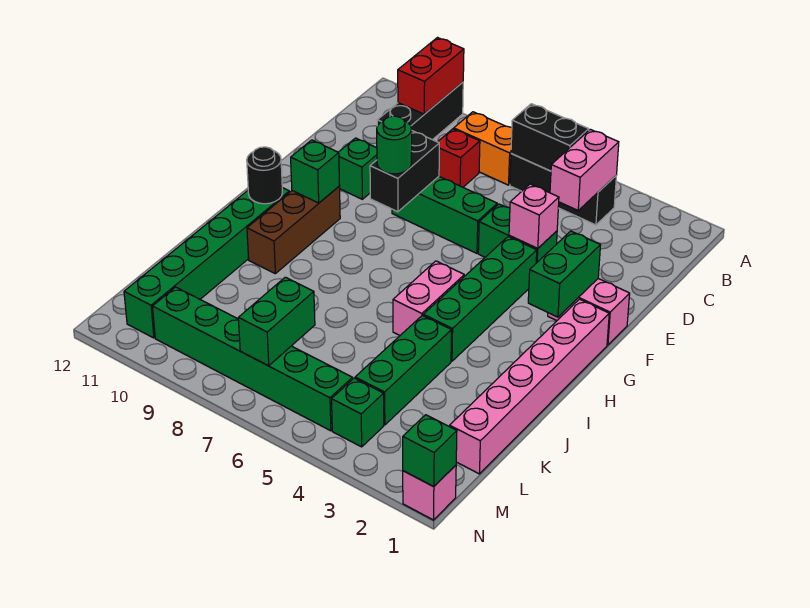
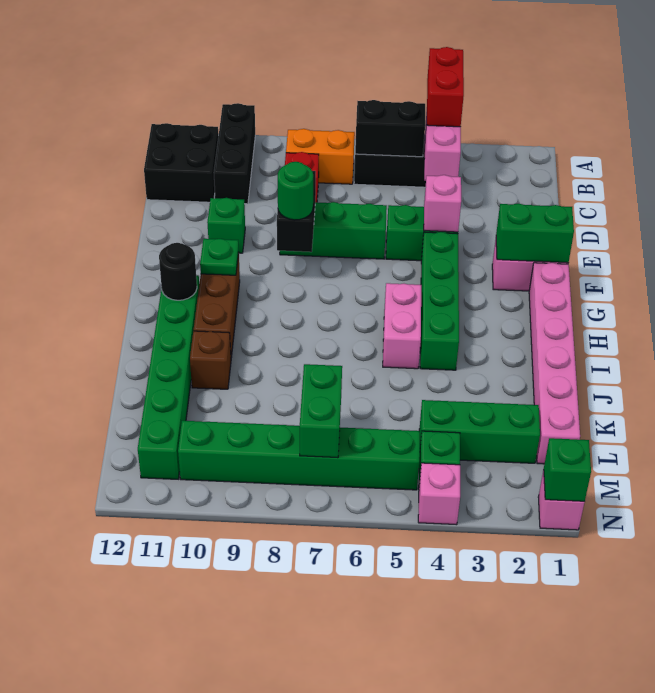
red brick A10:B10 level 2 -> red brick A4:B4 level 3
none -> black brick B11:C12 level 1
green brick F2:G2 level 2 -> green brick F1:F2 level 2
green brick G10 level 2 -> green plate G10 level 2
green brick J4:L4 level 1 -> green brick L2:L4 level 1
none -> brown brick J10 level 1
none -> pink brick N4 level 1

